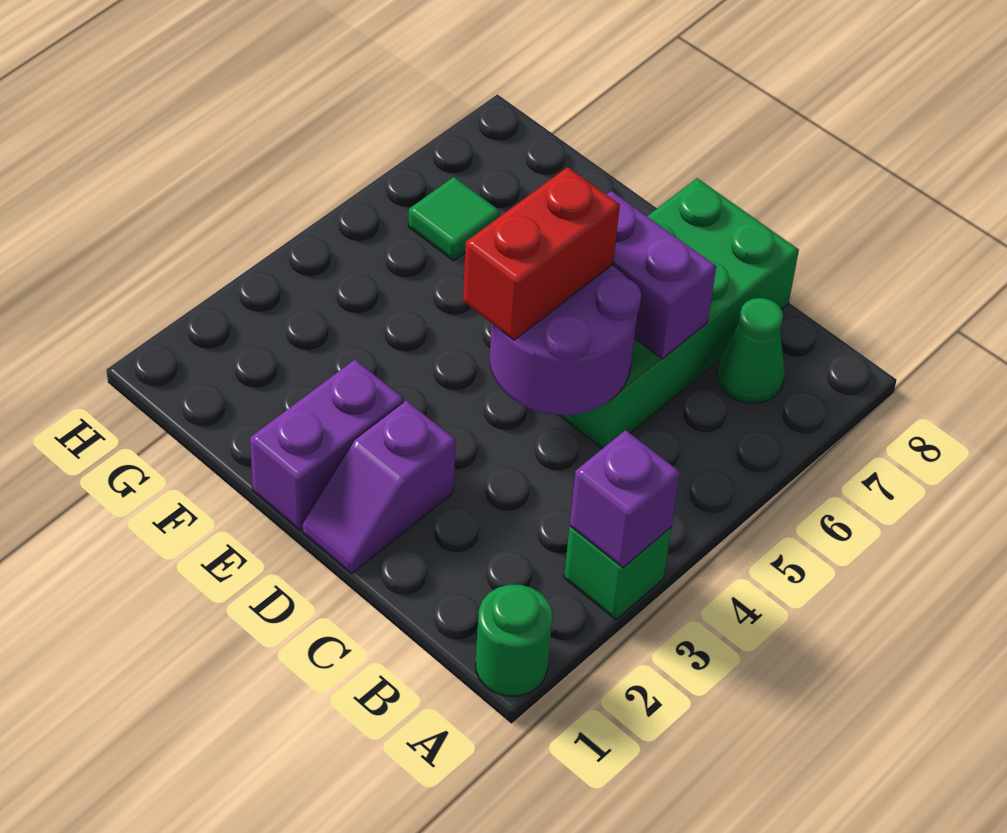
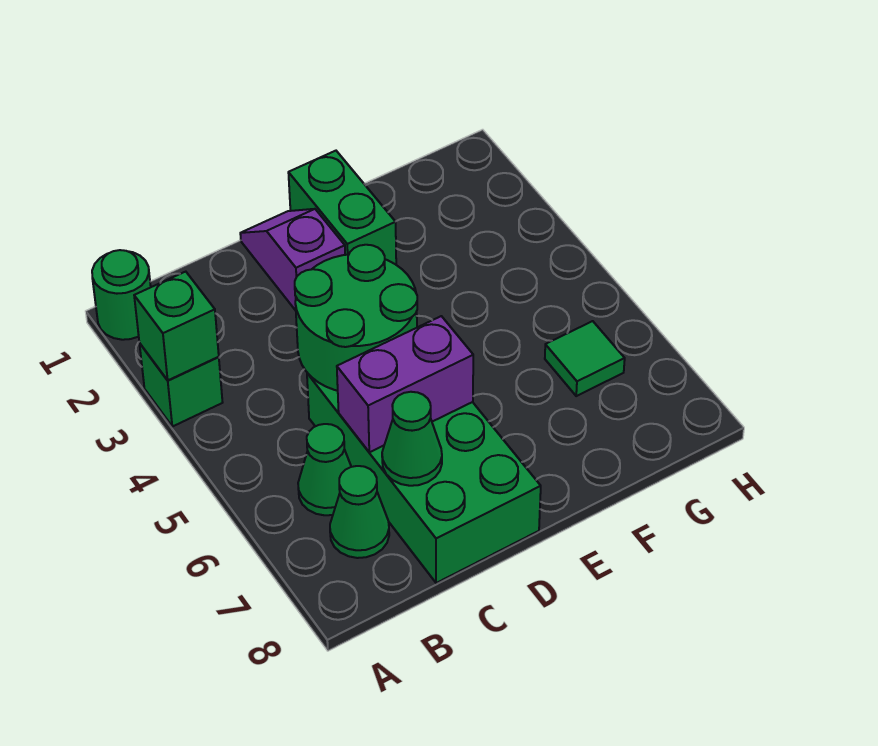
purple brick A3 level 2 -> green brick A3 level 2
none -> green cone B6 level 1
purple round brick C4:D5 level 2 -> green round brick C4:D5 level 2
none -> green cone C7 level 2
red brick D4:D5 level 3 -> none
purple brick E1:E2 level 1 -> green brick E1:E2 level 1

